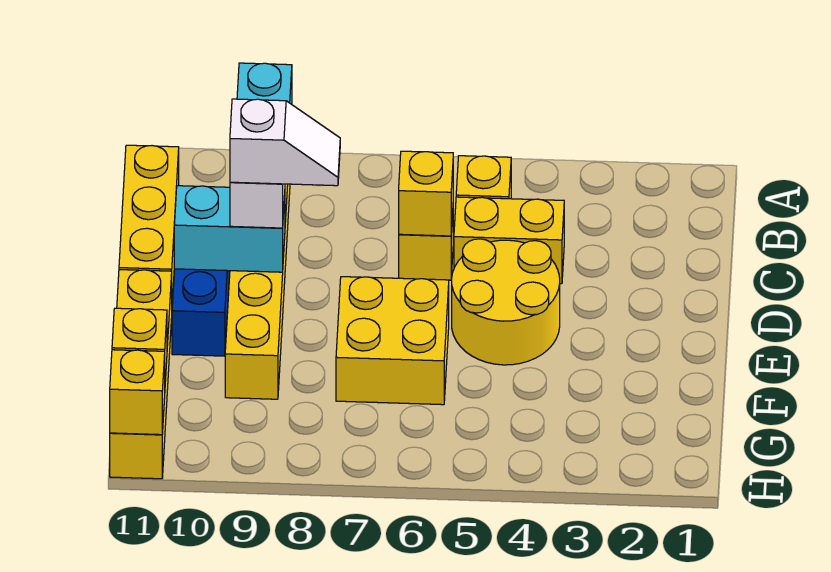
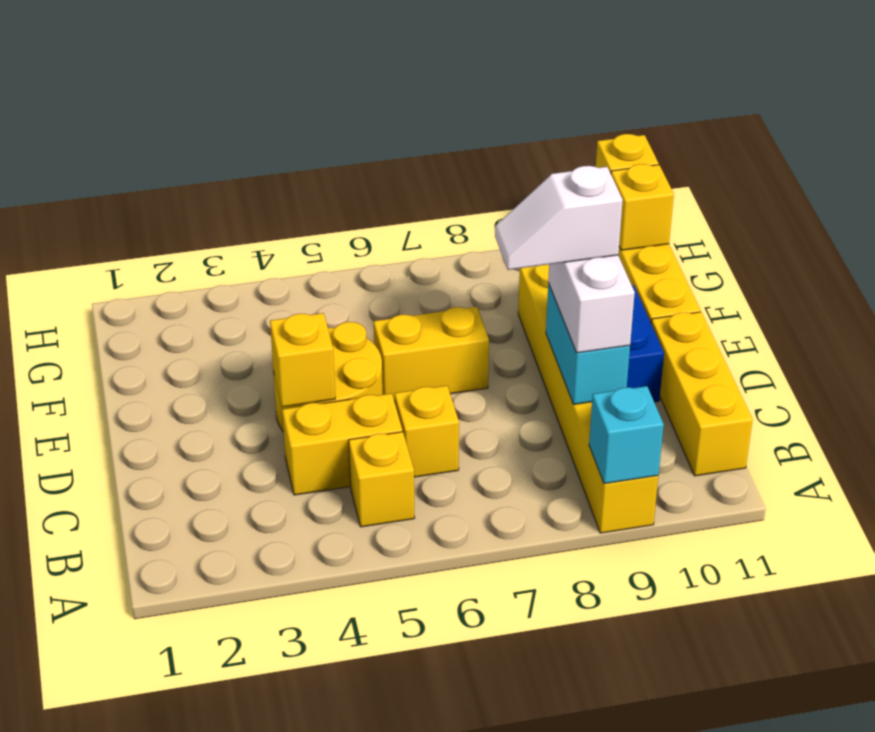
yellow brick C6 level 2 -> yellow brick D4 level 2
cyan brick D9:D10 level 2 -> cyan brick C9:D9 level 2
yellow brick E6:F7 level 1 -> yellow brick E6:E7 level 1

